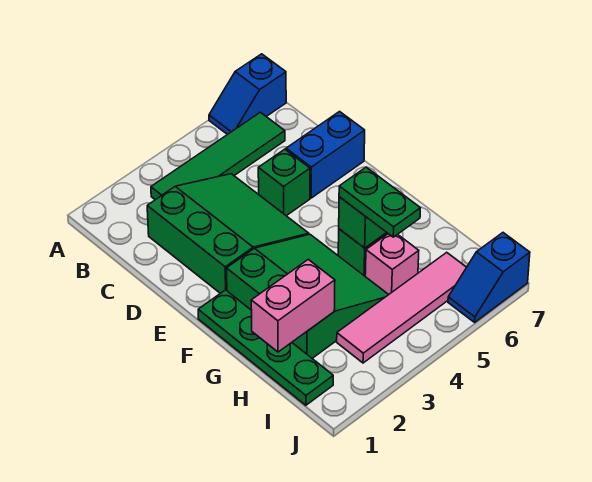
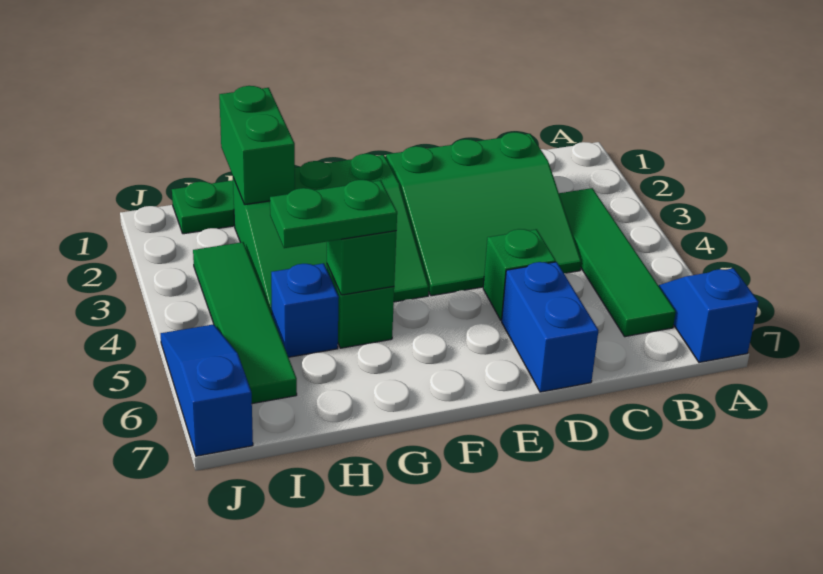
pink brick H1:H2 level 2 -> green brick H1:H2 level 2
pink brick H5 level 1 -> blue brick H5 level 1
pink tile I3:I6 level 1 -> green tile I3:I6 level 1
blue slope J6:J7 level 1 top 7 -> blue slope J5:J7 level 1 top 7

